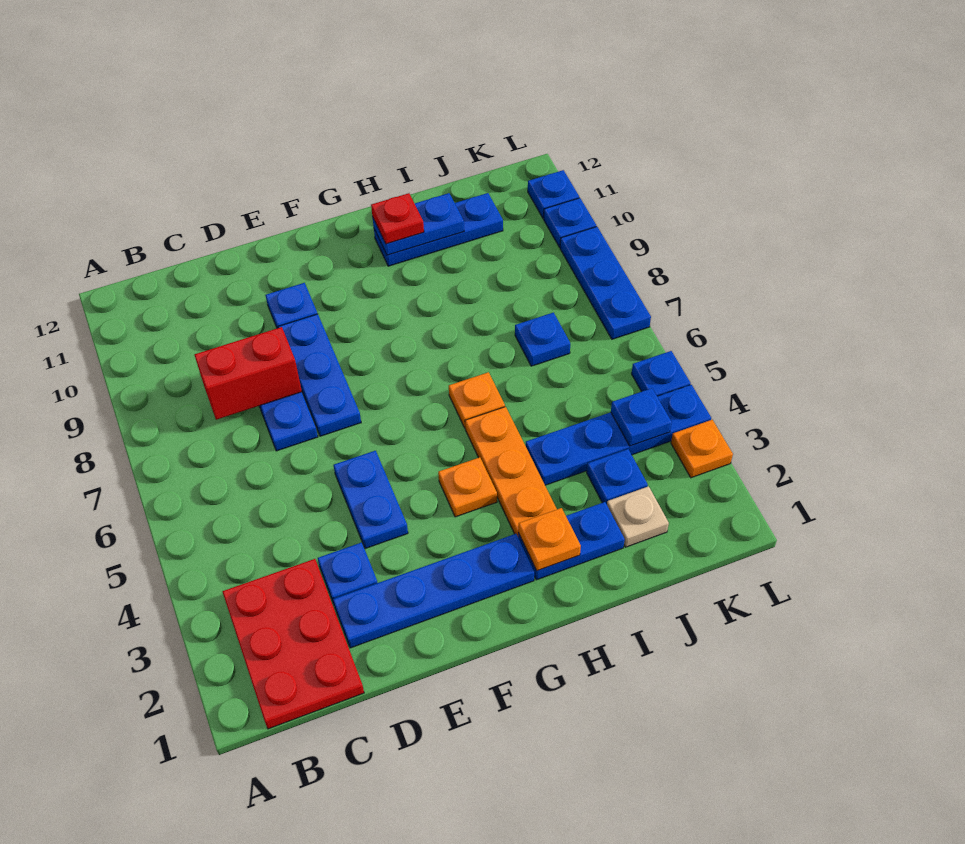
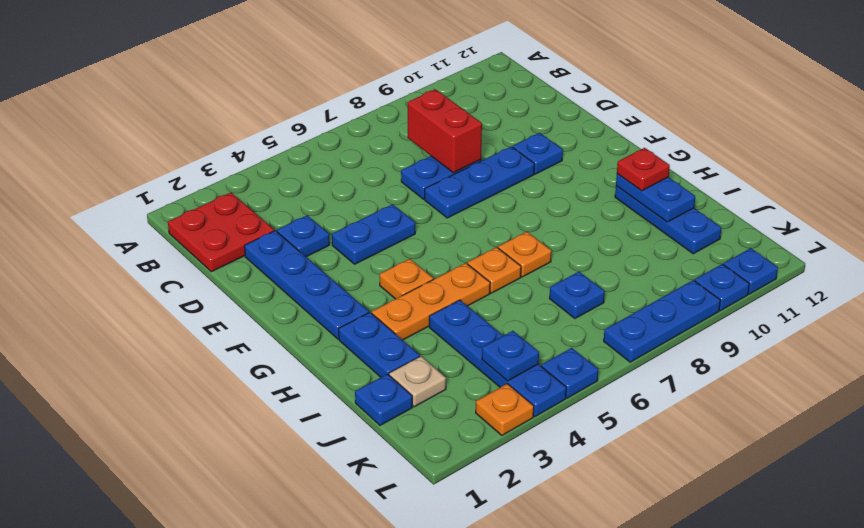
red plate B1:C3 level 1 -> red plate B1:C2 level 1
orange plate H2 level 2 -> orange plate H7 level 1
blue plate J3 level 1 -> blue plate J1 level 1

